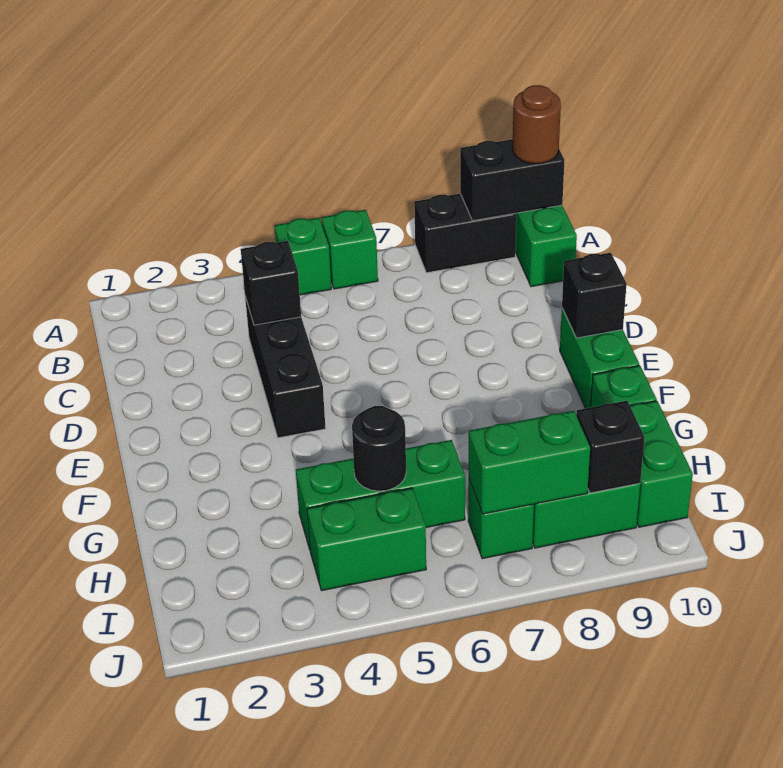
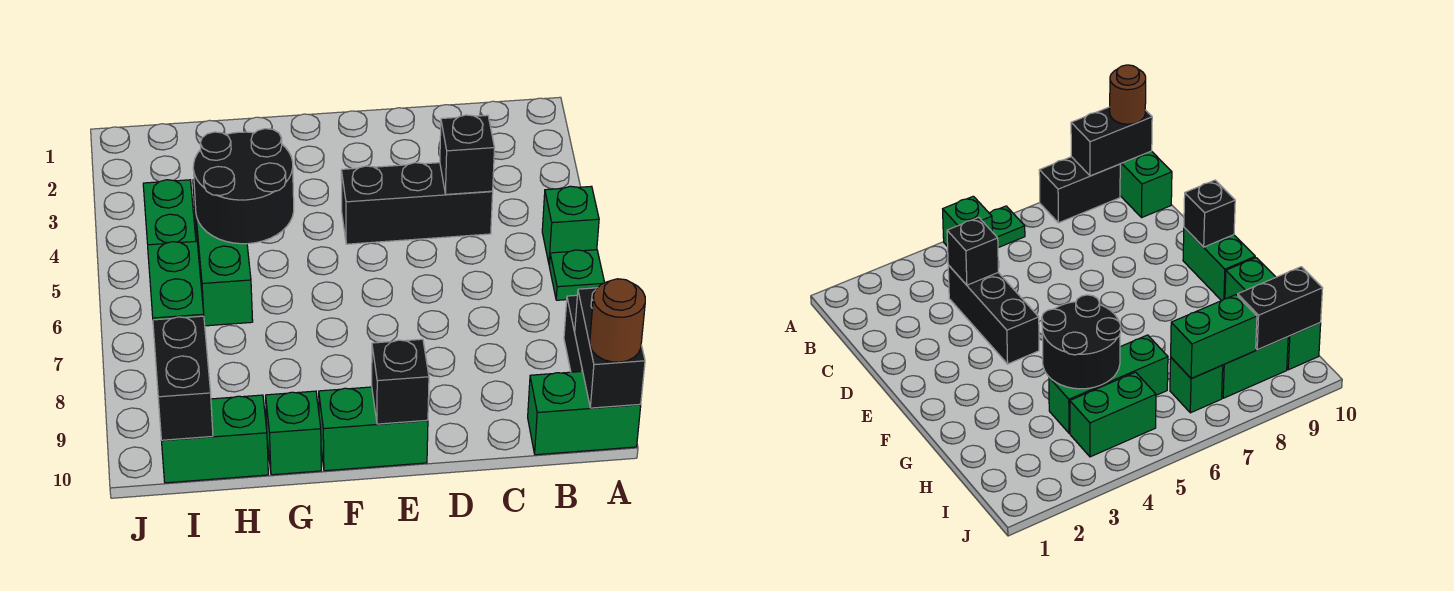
green brick A6 level 1 -> green plate A6 level 1
black round brick H5 level 2 -> black round brick G4:H5 level 2
black brick I9 level 2 -> black brick I9:I10 level 2

